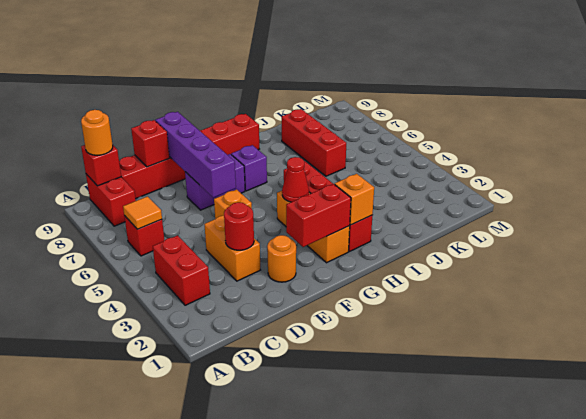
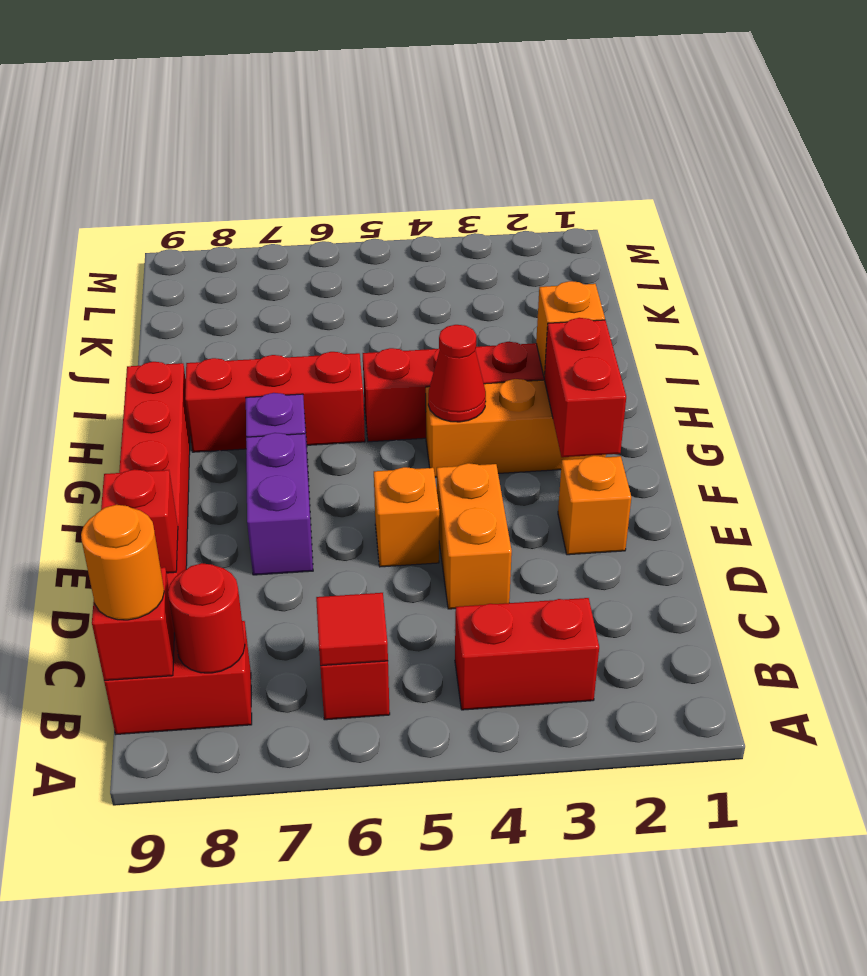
orange tile B6 level 2 -> red tile B6 level 2
orange brick D3:D4 level 1 -> orange brick D4:E4 level 1
red round brick D3 level 2 -> red round brick B8 level 2
orange round brick E2 level 1 -> orange brick E2 level 1
purple brick E6:E9 level 2 -> none
red brick J6:J8 level 1 -> red brick H6:H8 level 1

